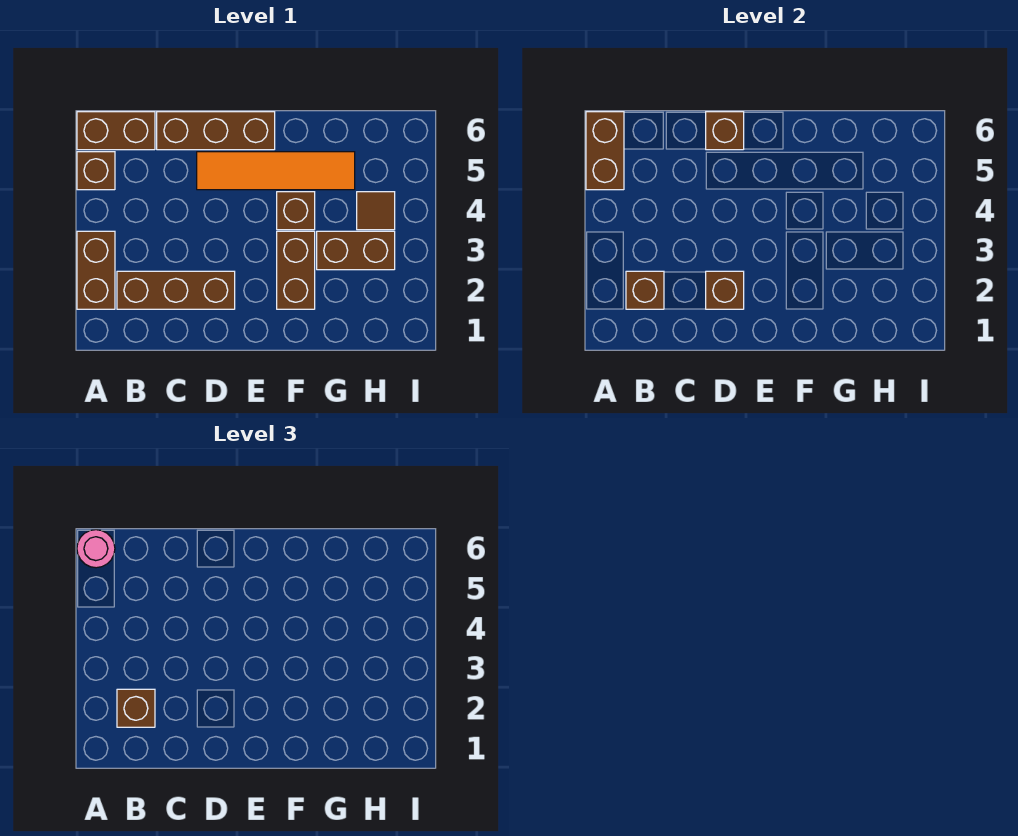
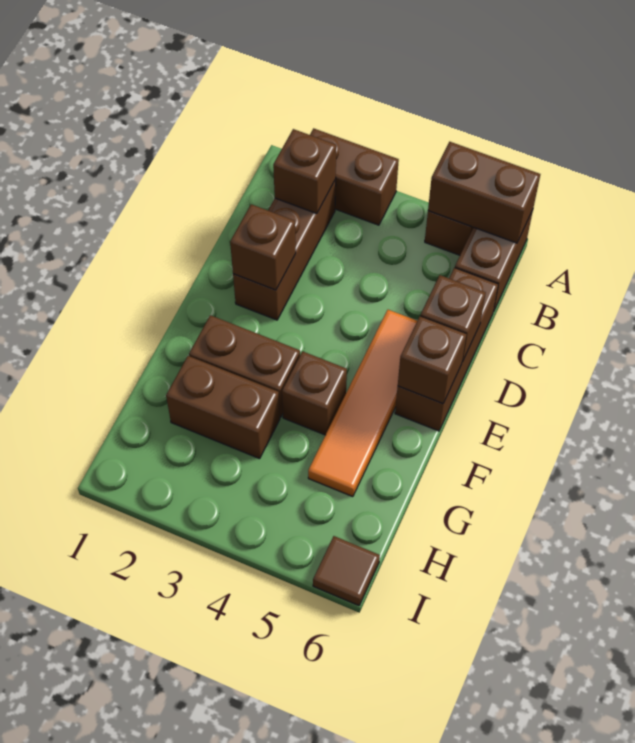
pink round brick A6 level 3 -> none
brown brick B2 level 3 -> brown brick E6 level 2
brown brick G3:H3 level 1 -> brown brick G2:G3 level 1
brown tile H4 level 1 -> brown tile I6 level 1

